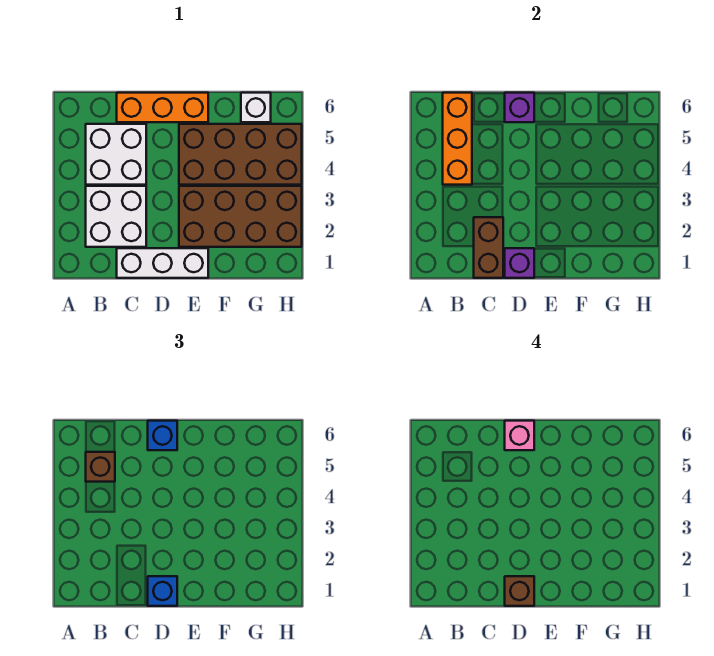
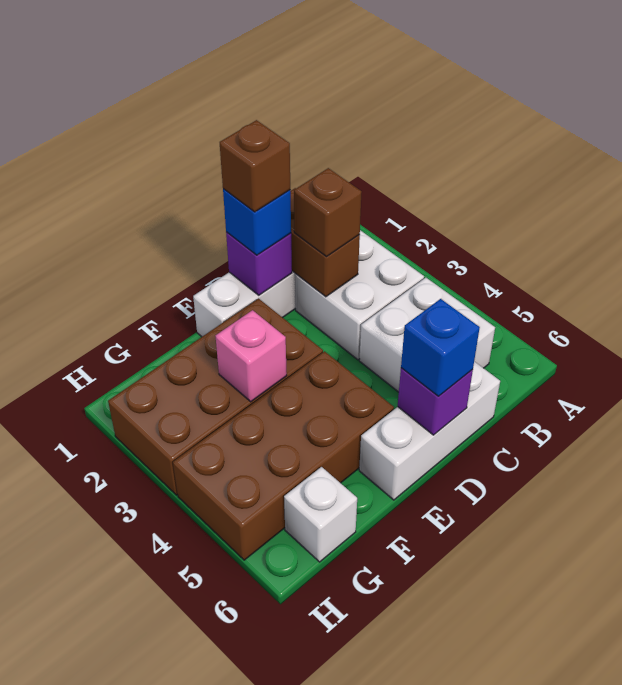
orange brick B4:B6 level 2 -> none
brown brick B5 level 3 -> brown brick C2 level 3
orange brick C6:E6 level 1 -> white brick C6:E6 level 1
pink brick D6 level 4 -> pink brick F3 level 2

